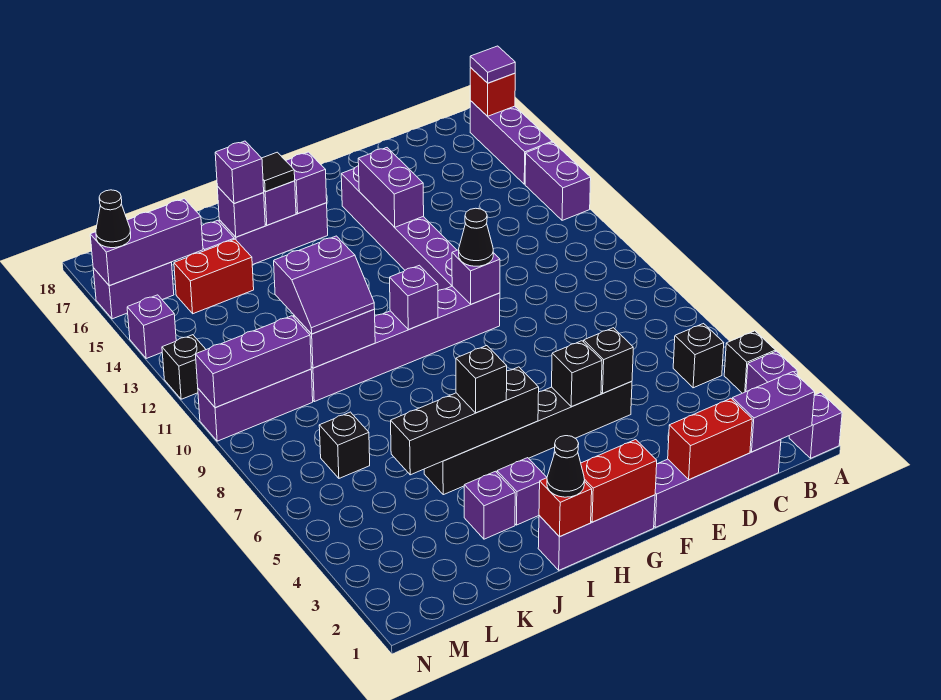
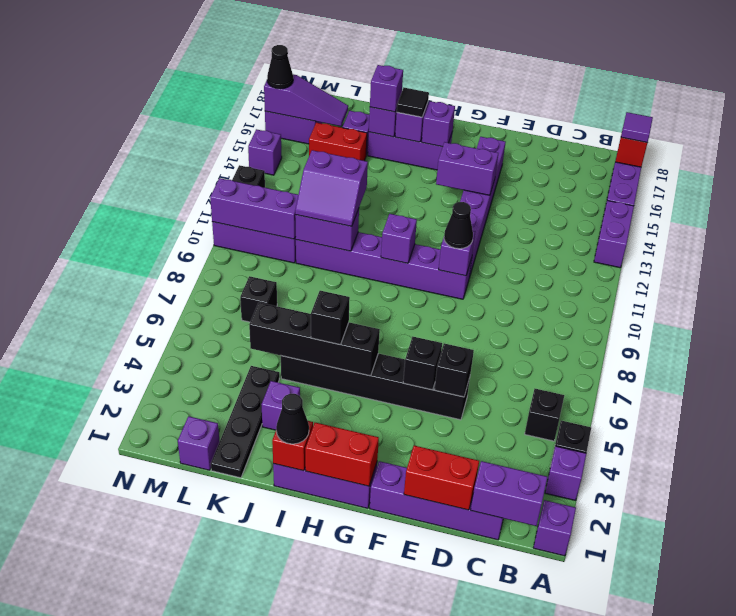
purple brick F14:F15 level 2 -> purple brick F14:G14 level 2
purple brick I3 level 1 -> purple brick L1 level 1
none -> black plate K1:K4 level 1
purple brick L16:N16 level 2 -> purple slope L16:N16 level 2 top N

